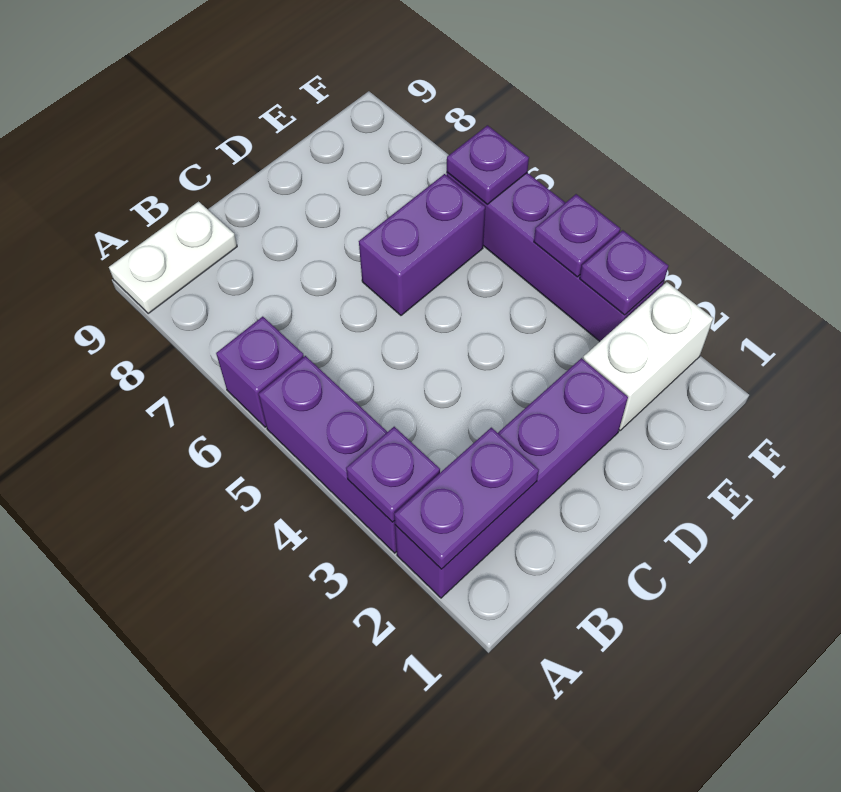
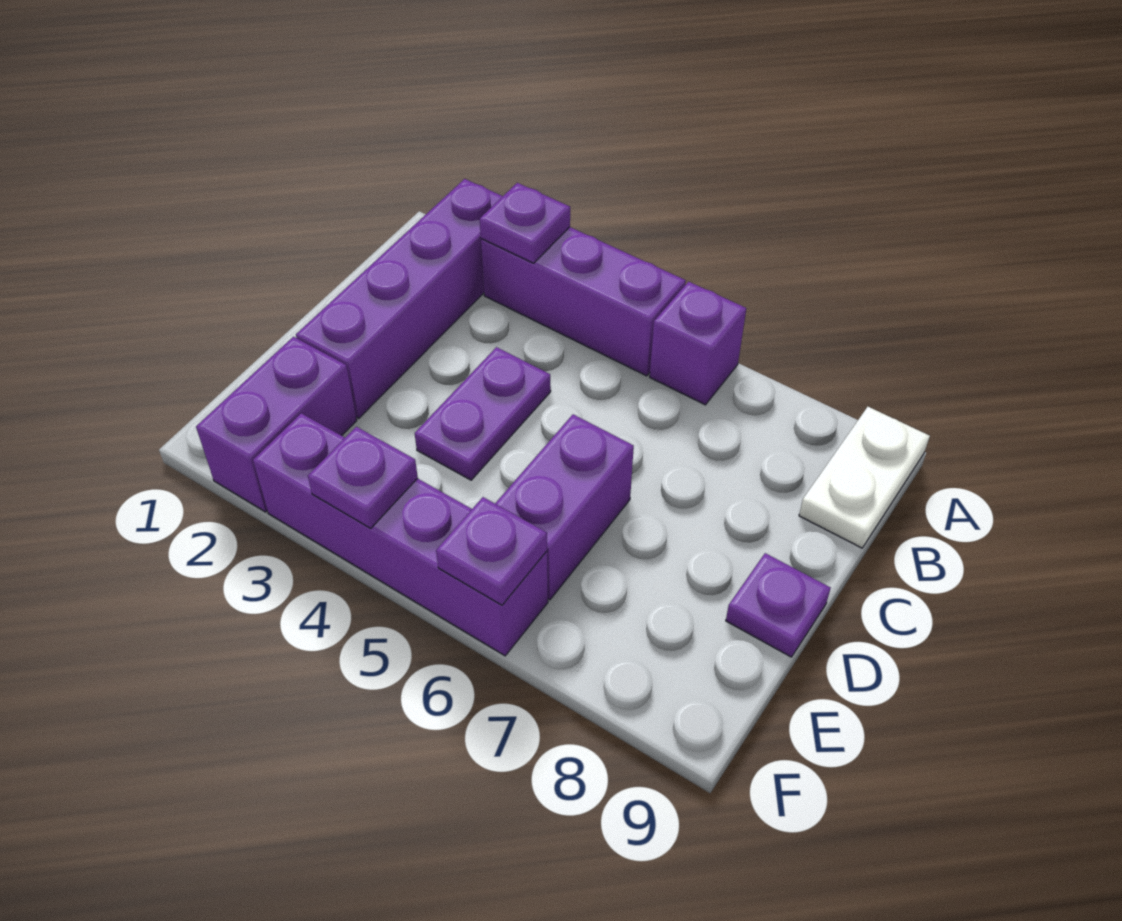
purple plate A2:B2 level 2 -> purple plate C4:D4 level 1
white brick E2:F2 level 1 -> purple brick E2:F2 level 1
purple plate F3 level 2 -> purple plate D9 level 1

